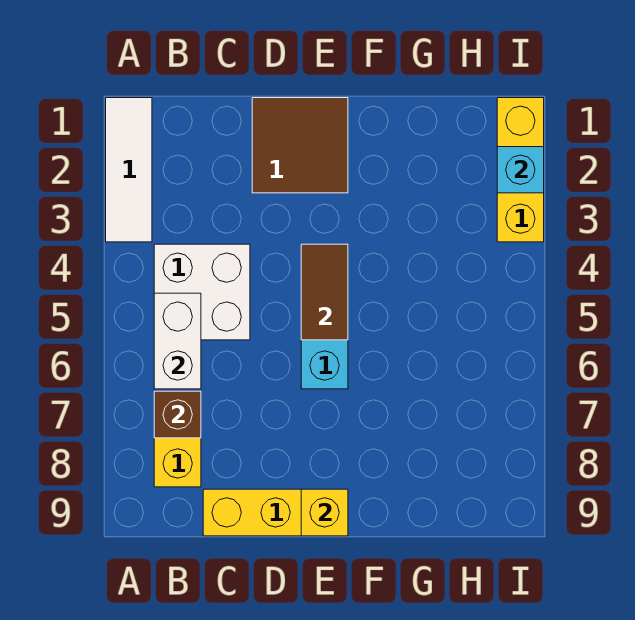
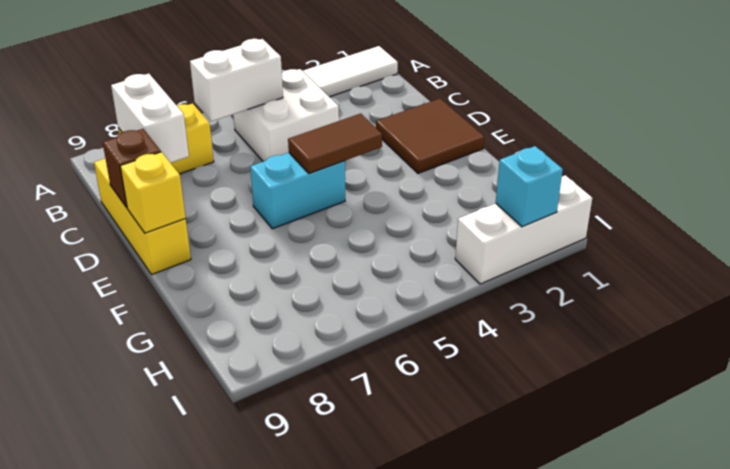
brown brick B7 level 2 -> brown brick D9 level 2
none -> white brick B8:C8 level 2
yellow brick I1:I3 level 1 -> white brick I1:I3 level 1

